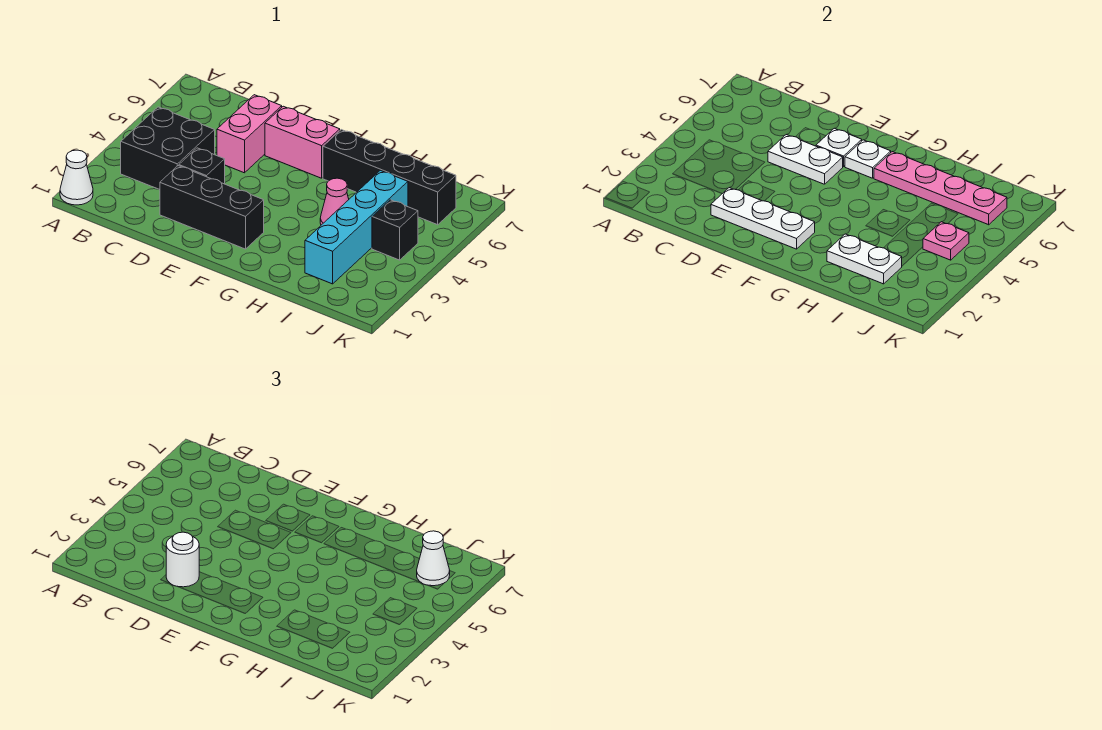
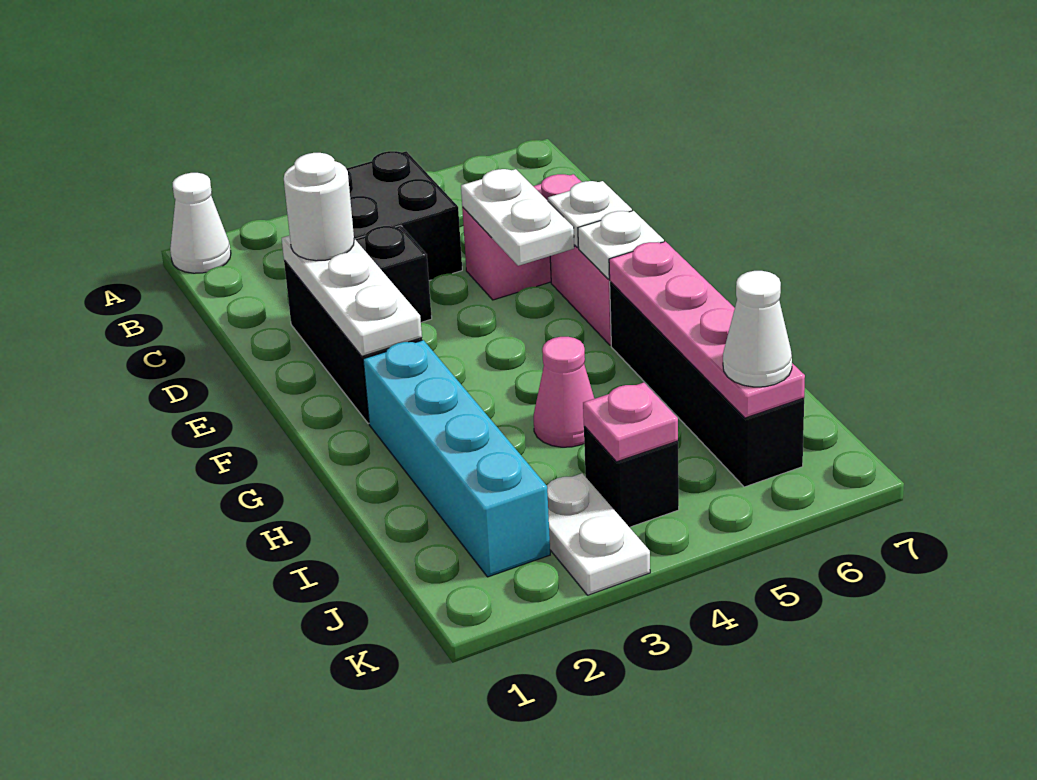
white plate H2:I2 level 2 -> white plate J3:K3 level 1
cyan brick I2:I5 level 1 -> cyan brick G2:J2 level 1

